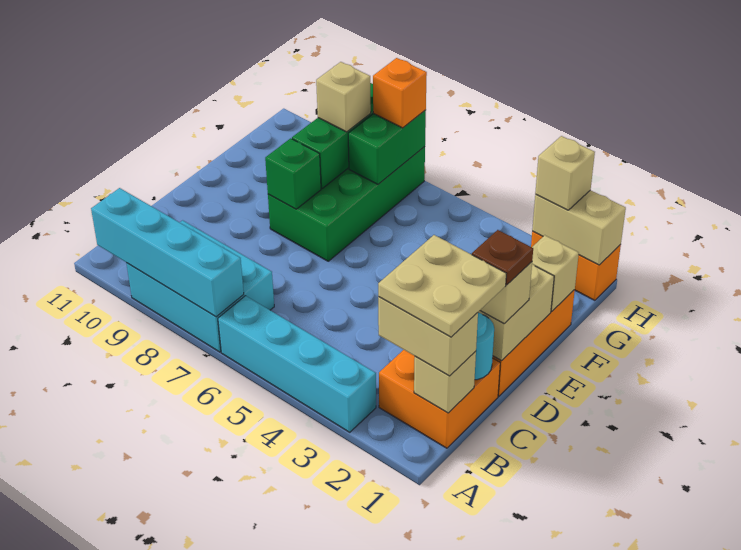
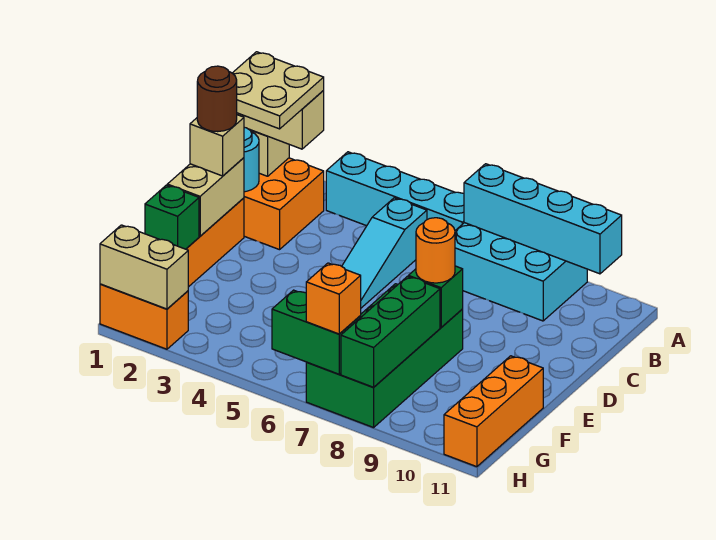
none -> cyan slope B5:D5 level 1 top B
brown plate D1 level 4 -> brown round brick D1 level 4
none -> orange round brick E8 level 3
tan brick F1 level 2 -> green brick F1 level 2
none -> orange brick F11:H11 level 1
green brick G7:H7 level 2 -> green brick H6:H7 level 2
tan brick G8 level 3 -> none
tan brick H2 level 3 -> none

